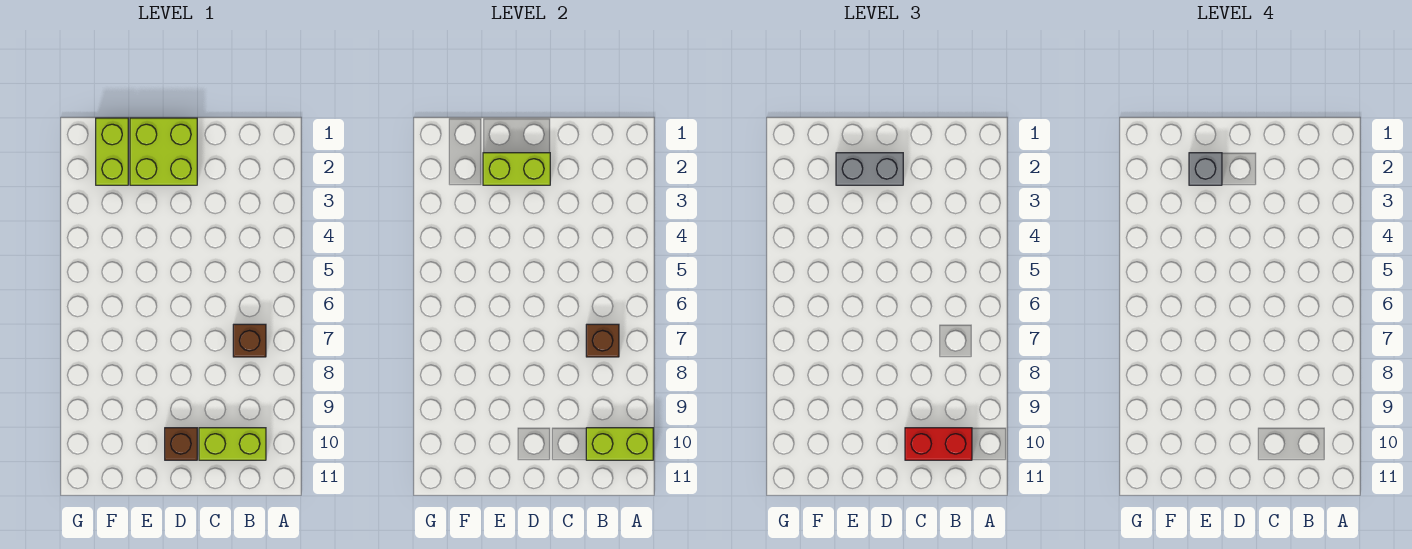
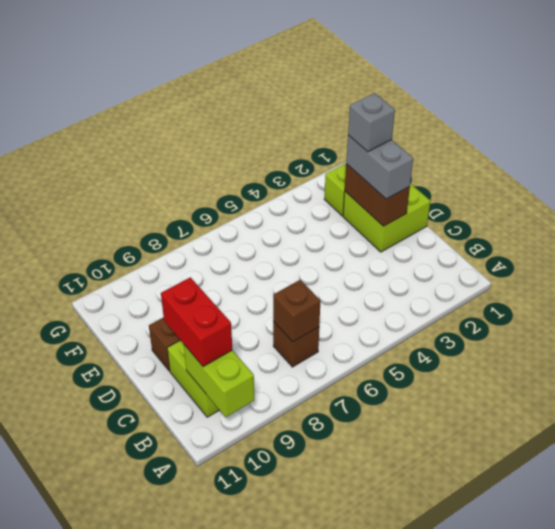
lime brick D2:E2 level 2 -> brown brick D2:E2 level 2

